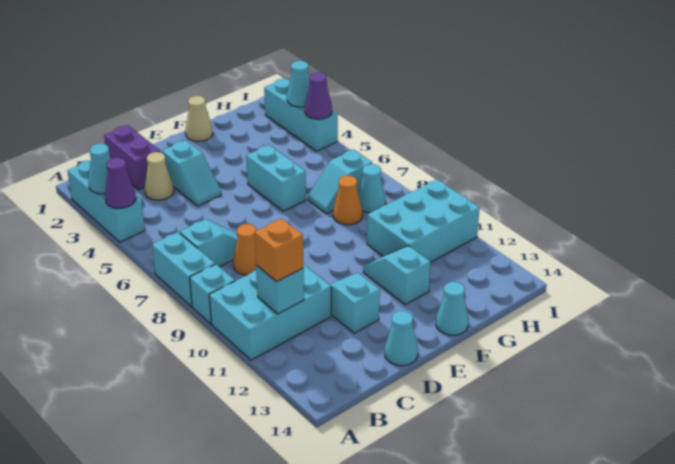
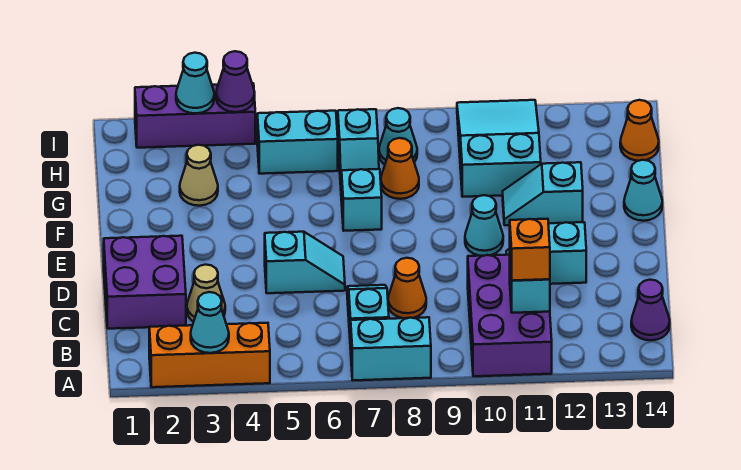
cyan brick A2:A4 level 1 -> orange brick A2:A4 level 1
purple cone A4 level 2 -> purple cone B14 level 1
cyan brick A9 level 1 -> cyan brick F7 level 1
cyan brick A10:C11 level 1 -> purple brick A10:C11 level 1
purple brick C1:C2 level 1 -> purple brick C1:D2 level 1
cyan slope D3:D4 level 1 top 3 -> cyan slope D5:D6 level 1 top 5
cyan cone D14 level 1 -> cyan cone E10 level 1
tan cone F1 level 1 -> tan cone G3 level 1
cyan brick F5:F6 level 1 -> cyan brick H5:H6 level 1
cyan brick G10:I11 level 1 -> cyan slope G10:I11 level 1 top G
none -> orange cone H14 level 1
cyan brick I2:I4 level 1 -> purple brick I2:I4 level 1

